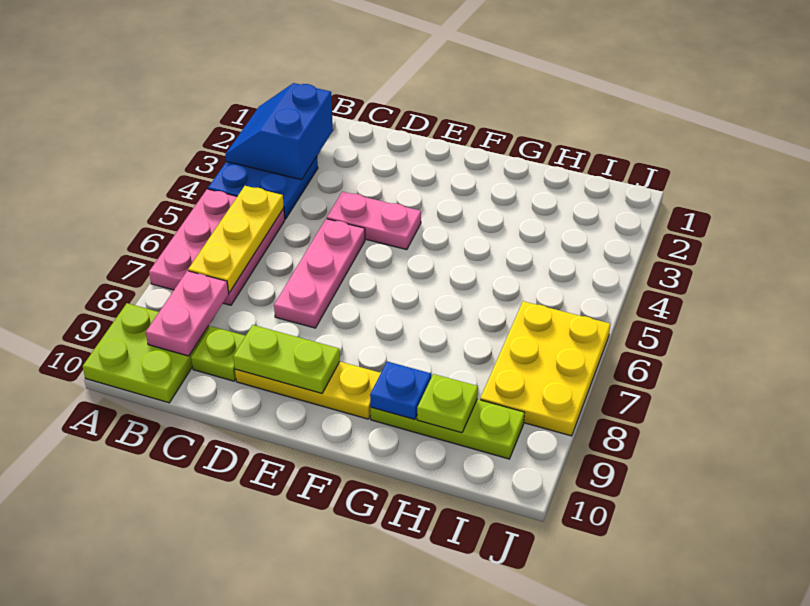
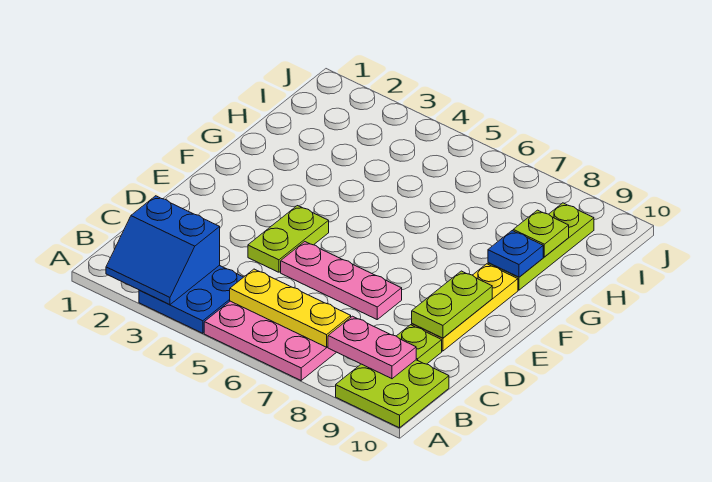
pink plate D4:E4 level 1 -> lime plate D4:E4 level 1
yellow plate I6:J8 level 1 -> none

